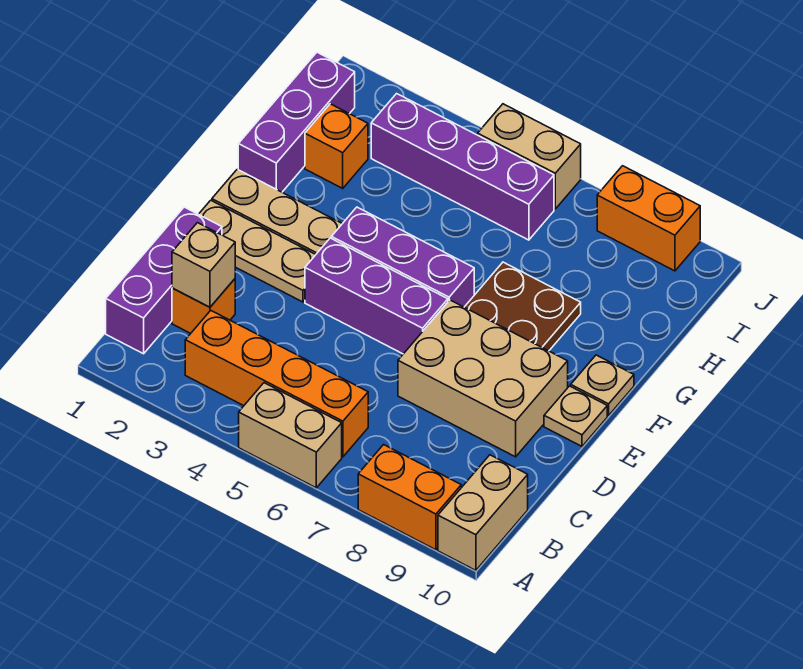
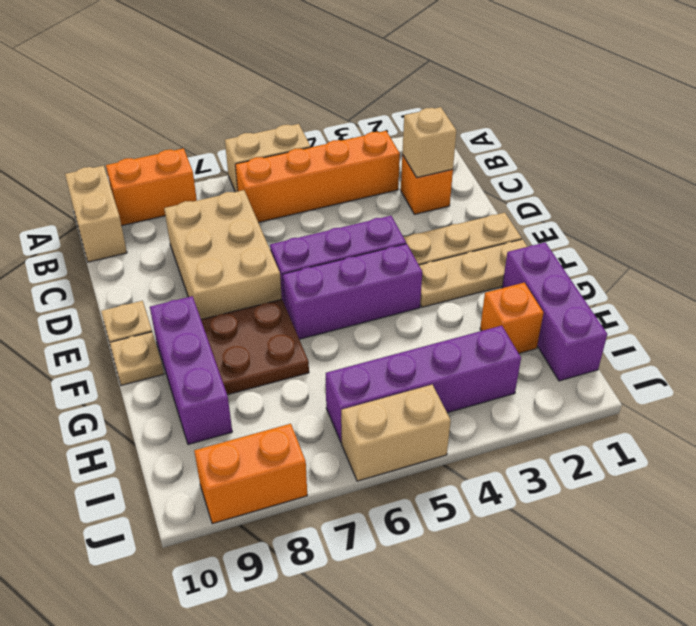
purple brick B1:D1 level 1 -> purple brick F9:H9 level 1
tan brick D7:E9 level 1 -> tan brick C7:E8 level 1

